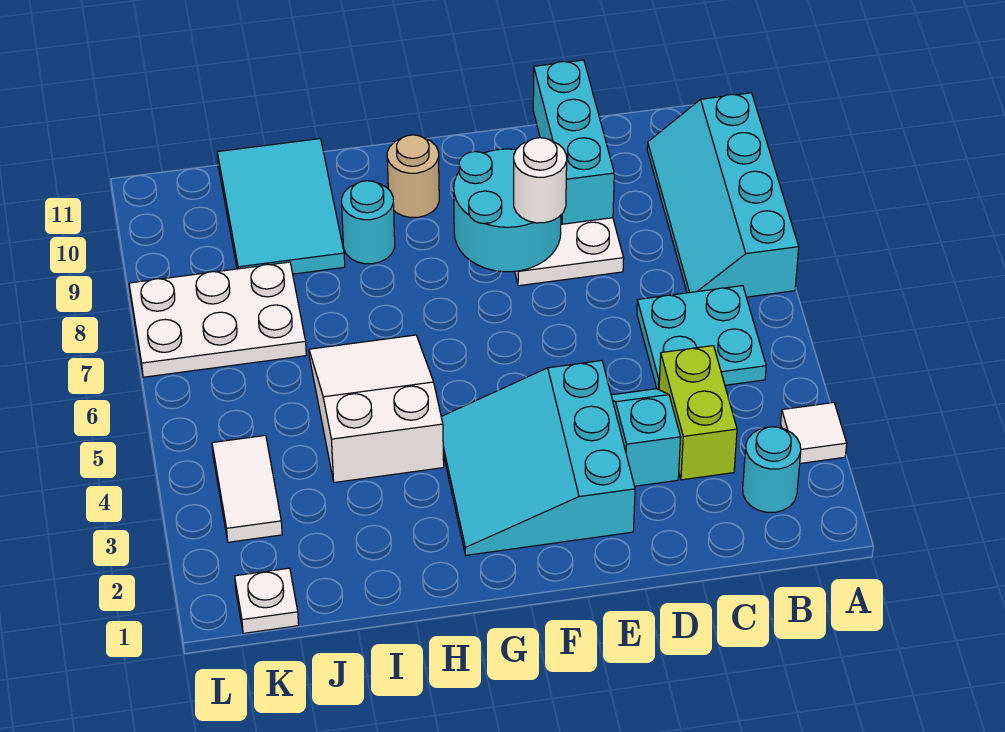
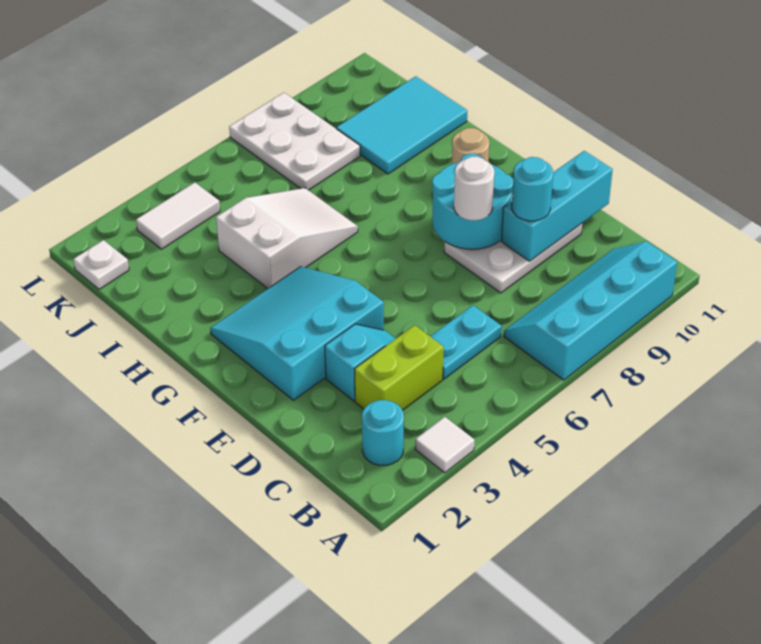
cyan plate B5:C6 level 1 -> cyan plate C5:C6 level 1
cyan round brick H9 level 1 -> cyan round brick D9 level 3

